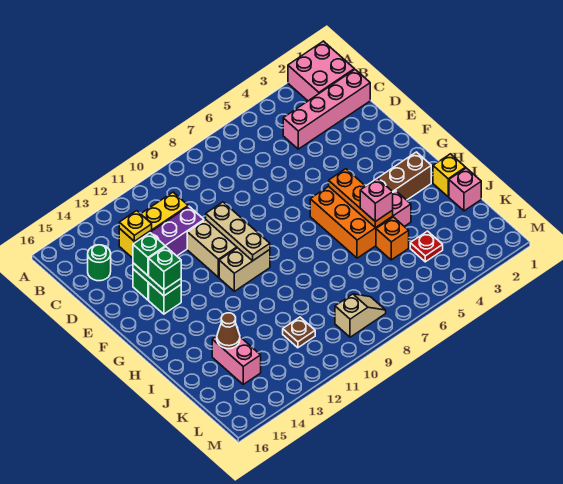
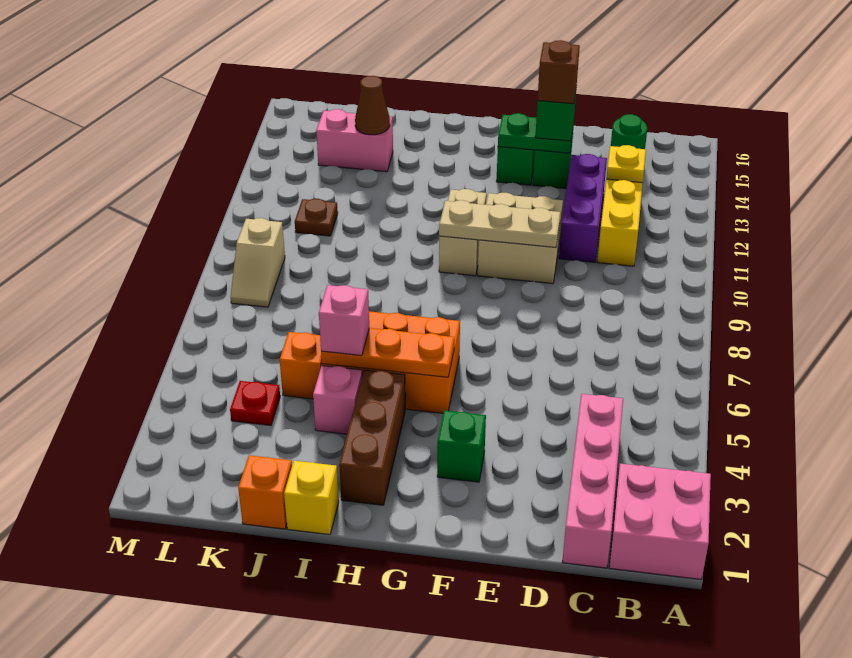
none -> brown brick E14 level 4
green brick F14 level 3 -> green brick F3 level 1
pink brick J1 level 1 -> orange brick J1 level 1

